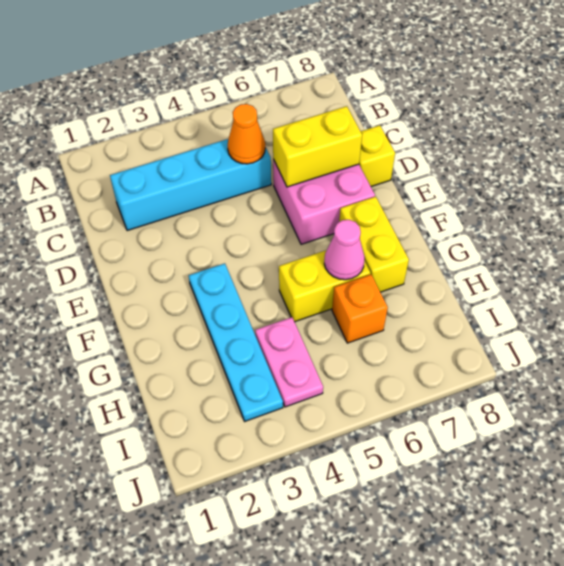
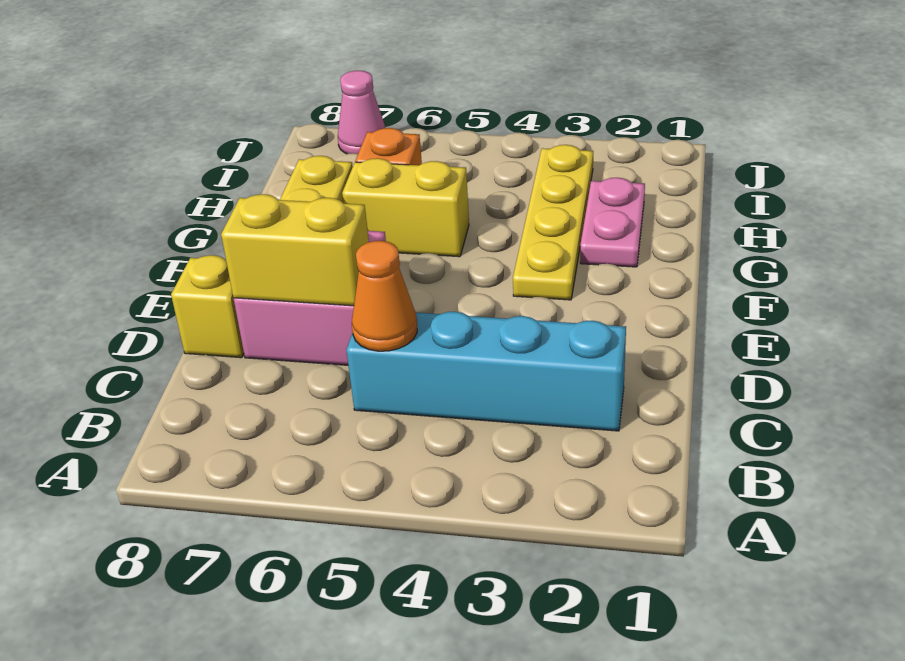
cyan plate F3:I3 level 1 -> yellow plate F3:I3 level 1
pink cone G6 level 2 -> pink cone J7 level 1
pink plate H4:I4 level 1 -> pink plate G2:H2 level 1

